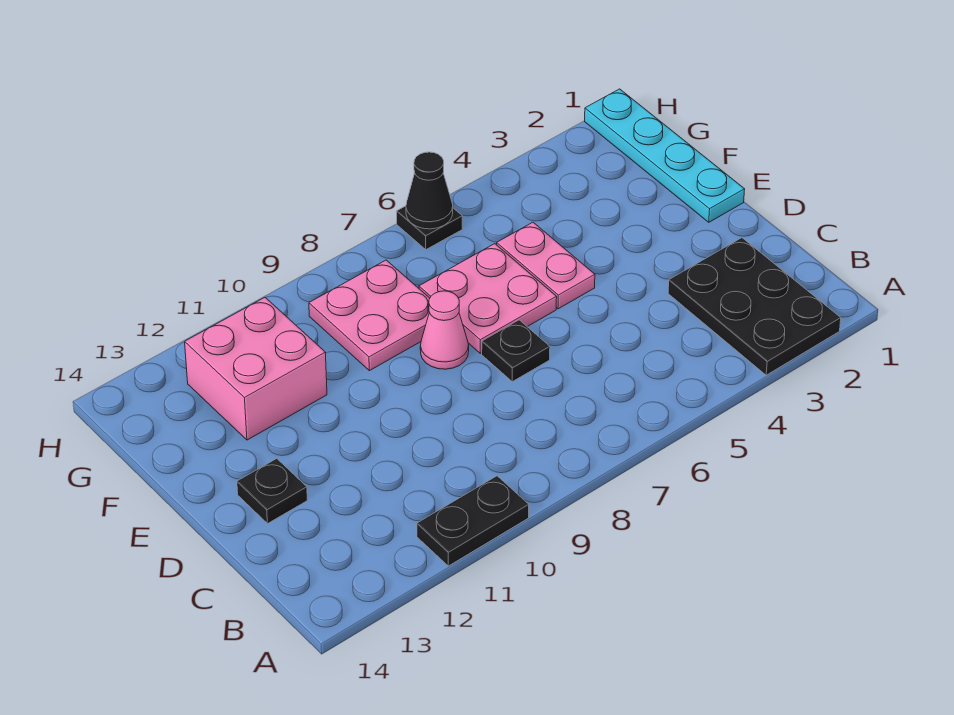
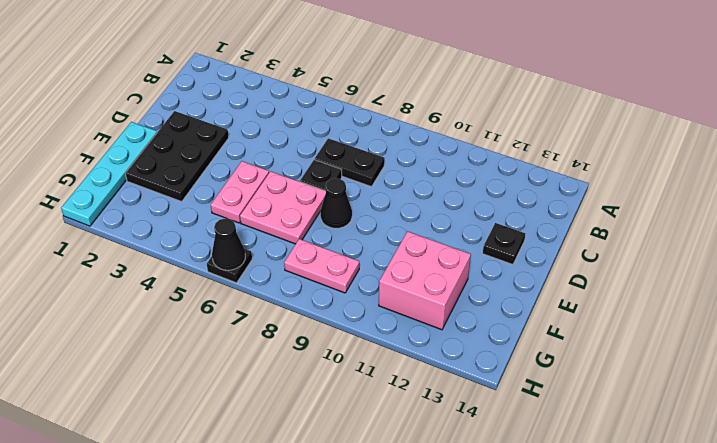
black plate A2:C3 level 1 -> black plate D2:F3 level 1
black plate A10:A11 level 1 -> black plate C7:C8 level 1
pink cone E8 level 1 -> black cone E8 level 1
pink plate F8:G9 level 1 -> pink plate G8:G9 level 1

